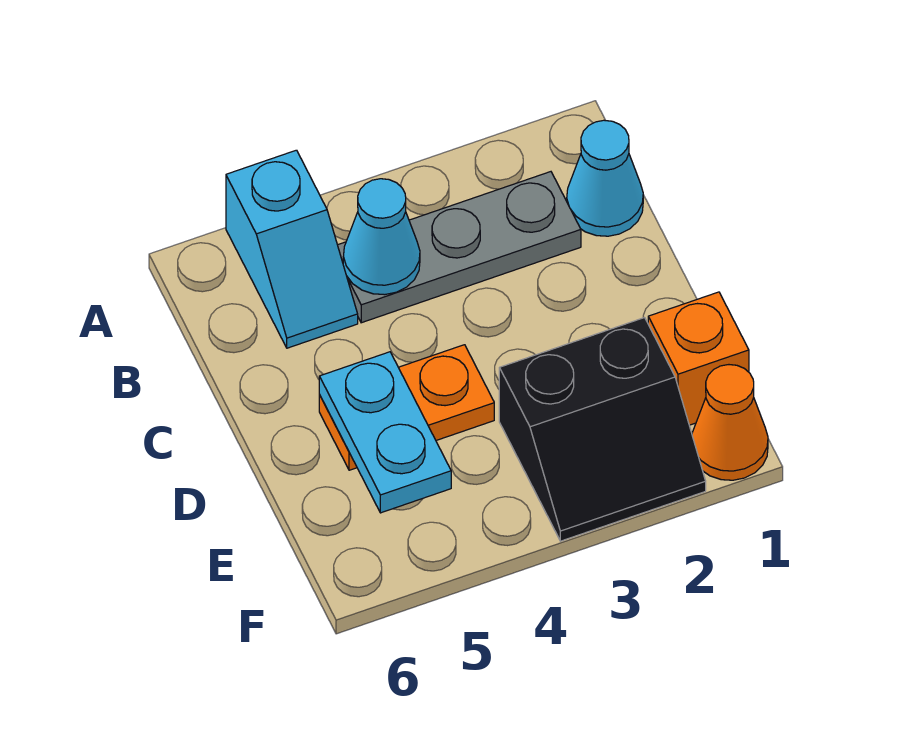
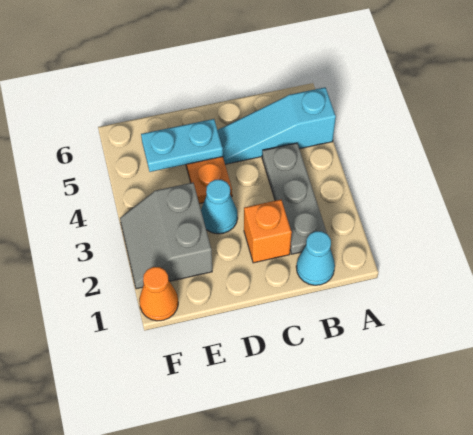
cyan slope A5:B5 level 1 top A -> cyan slope A5:C5 level 1 top A
cyan cone B4 level 2 -> cyan cone D3 level 1
orange brick E1 level 1 -> orange brick C2 level 1
black slope E2:F3 level 1 top E -> grey slope E2:F3 level 1 top E

